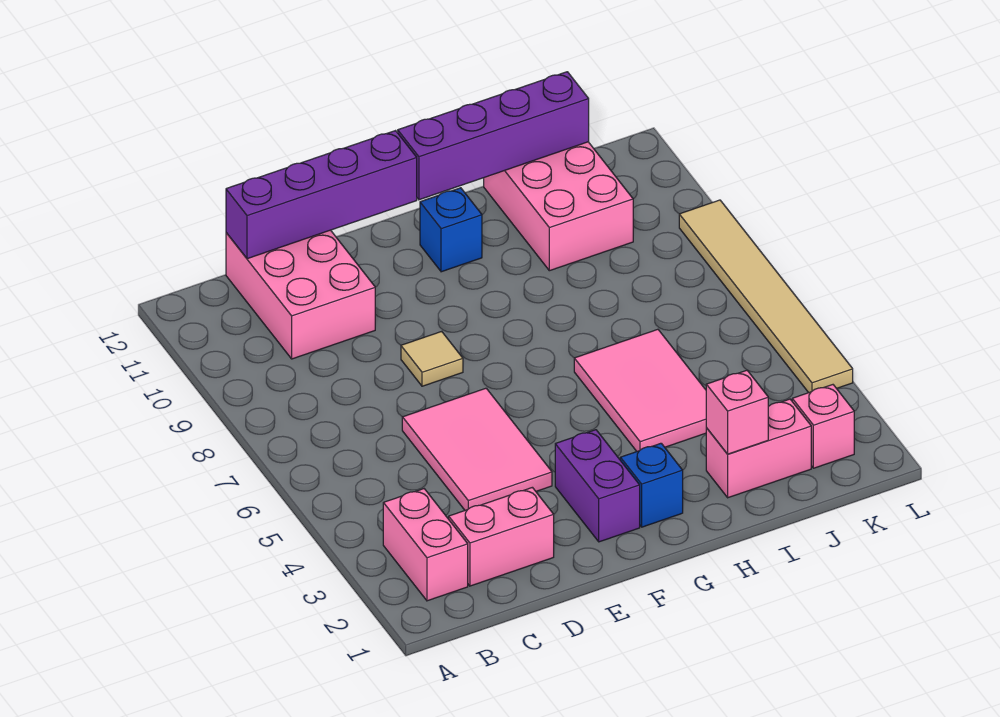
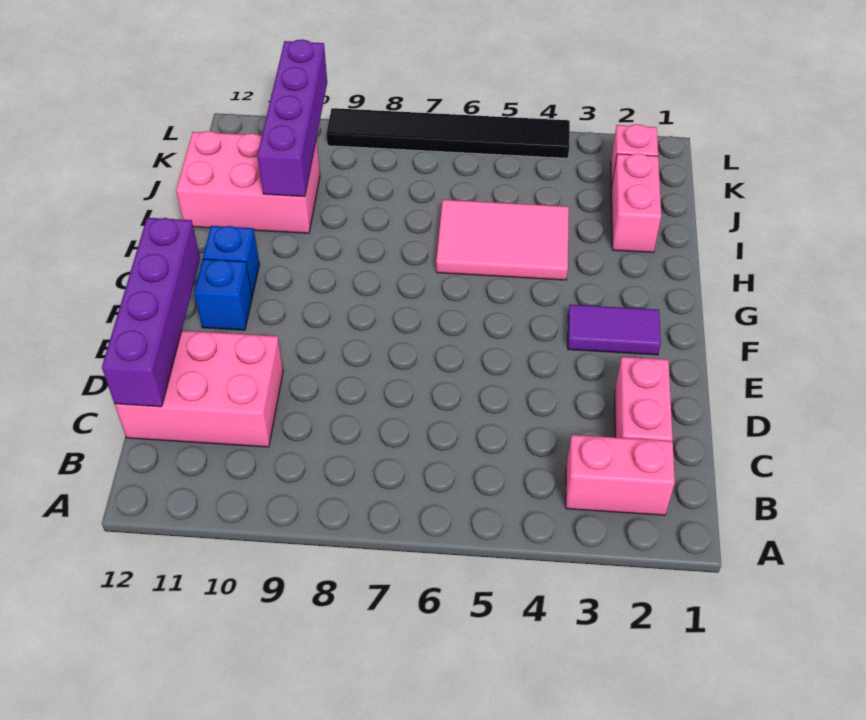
pink tile D4:E6 level 1 -> none
tan tile E8 level 1 -> none
purple brick F2:F3 level 1 -> purple tile F2:F3 level 1
blue brick G2 level 1 -> blue brick F11 level 1
purple brick G12:J12 level 2 -> purple brick I10:L10 level 2
pink brick I2 level 2 -> none
tan tile L4:L9 level 1 -> black tile L4:L9 level 1

